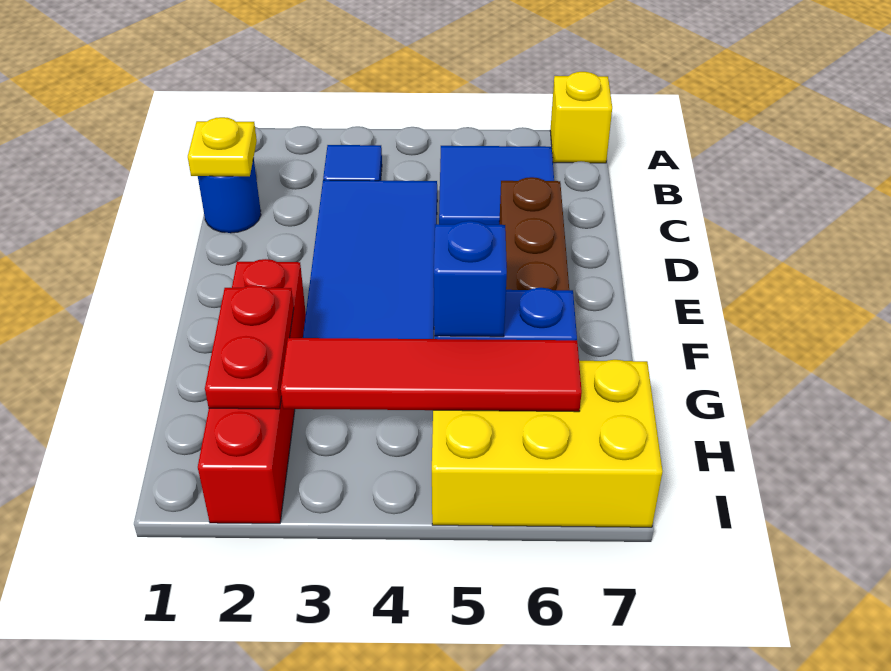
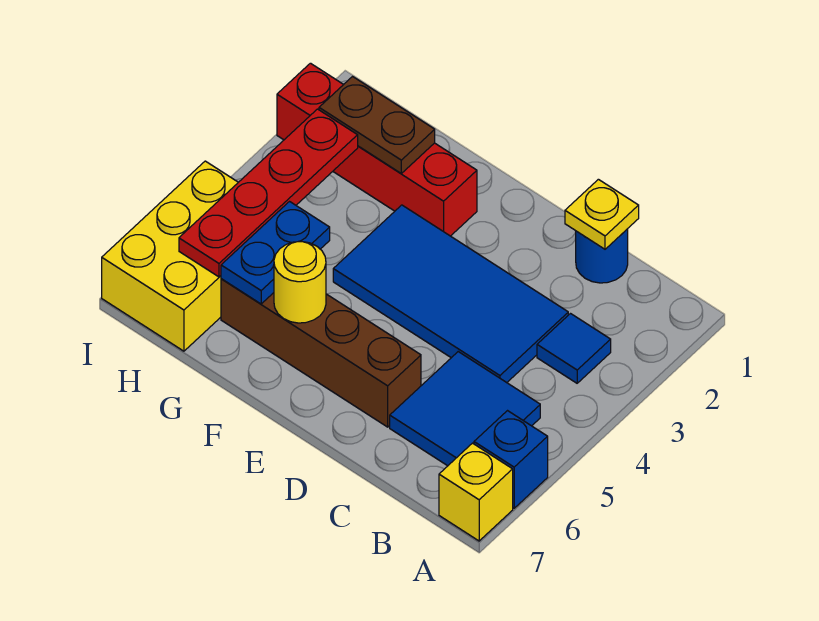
none -> yellow round brick F6 level 2
red plate G2:H2 level 2 -> brown plate G2:H2 level 2
blue brick G5 level 3 -> blue brick A6 level 1
red tile H3:H6 level 2 -> red plate H3:H6 level 2

